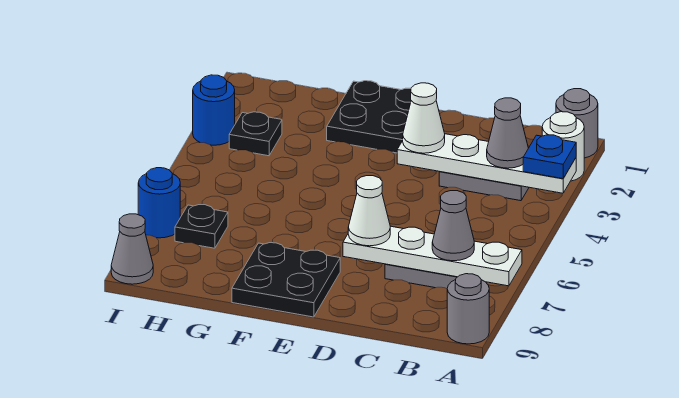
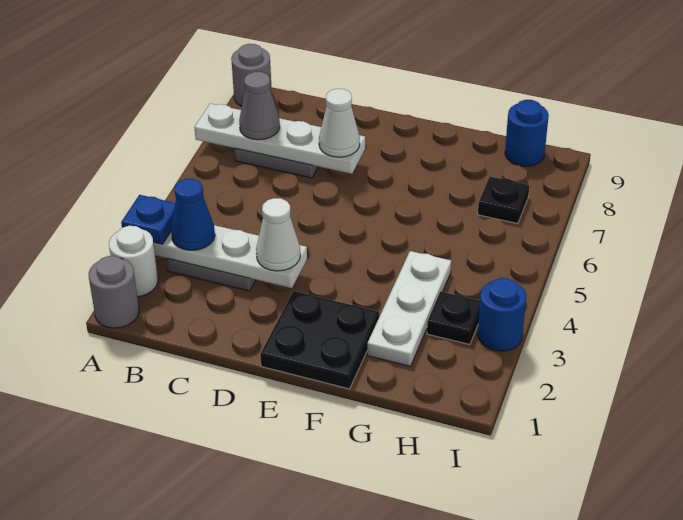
grey cone B3 level 3 -> blue cone B3 level 3
black plate E8:F9 level 1 -> none
none -> white plate G2:G4 level 1
blue round brick I7 level 1 -> blue round brick H9 level 1
grey cone I9 level 1 -> none

